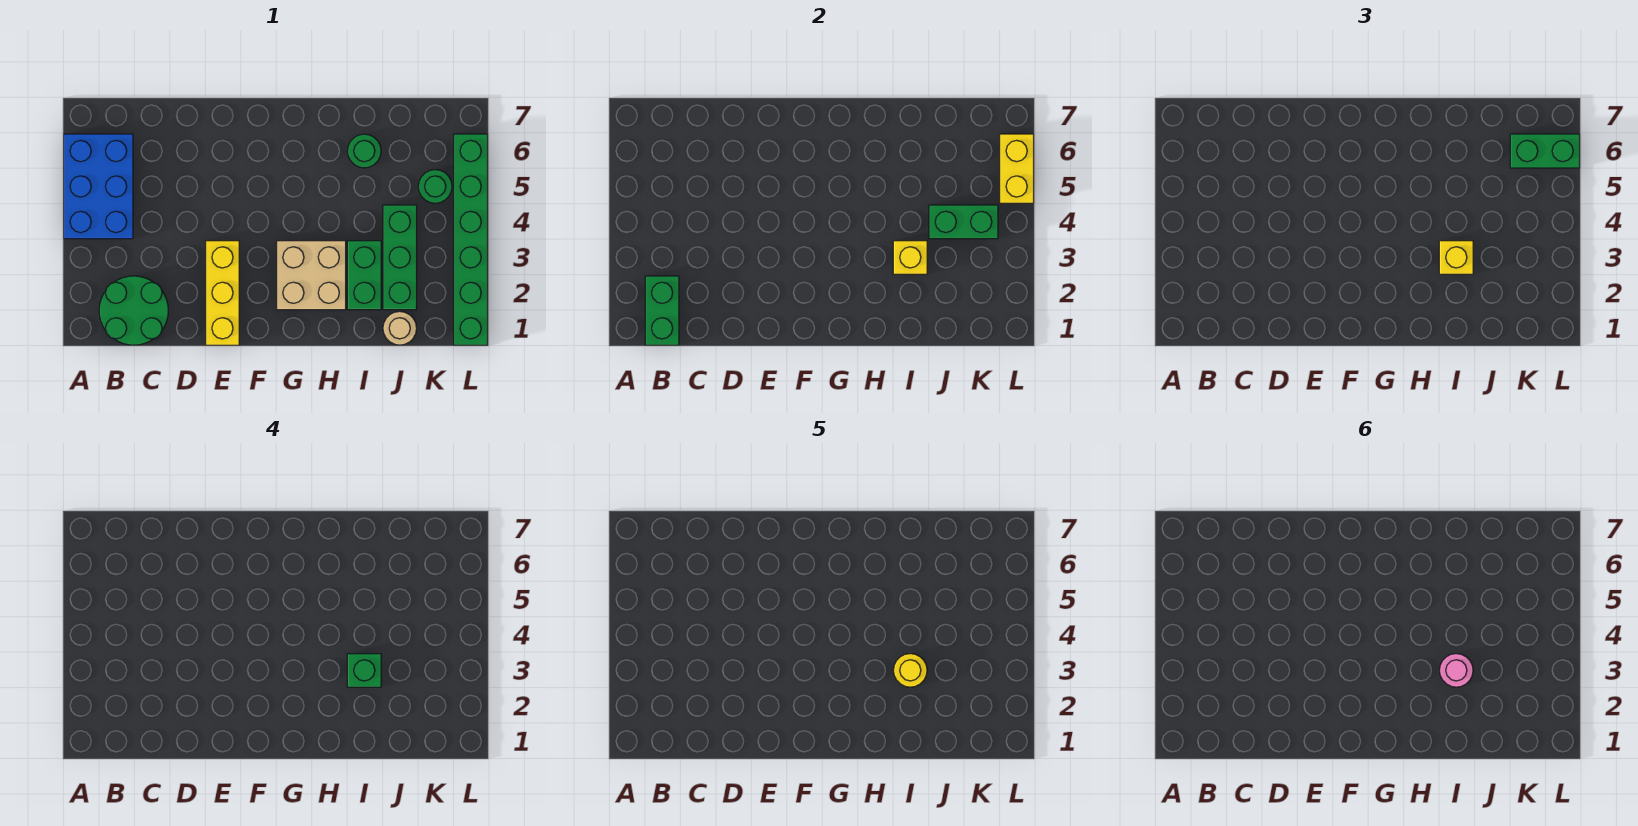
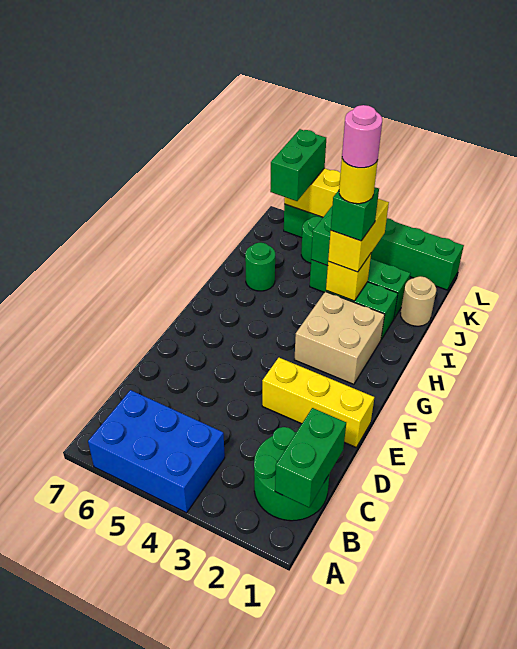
green brick B1:B2 level 2 -> green brick B1:C1 level 2
yellow brick I3 level 3 -> yellow brick I3:J3 level 3

